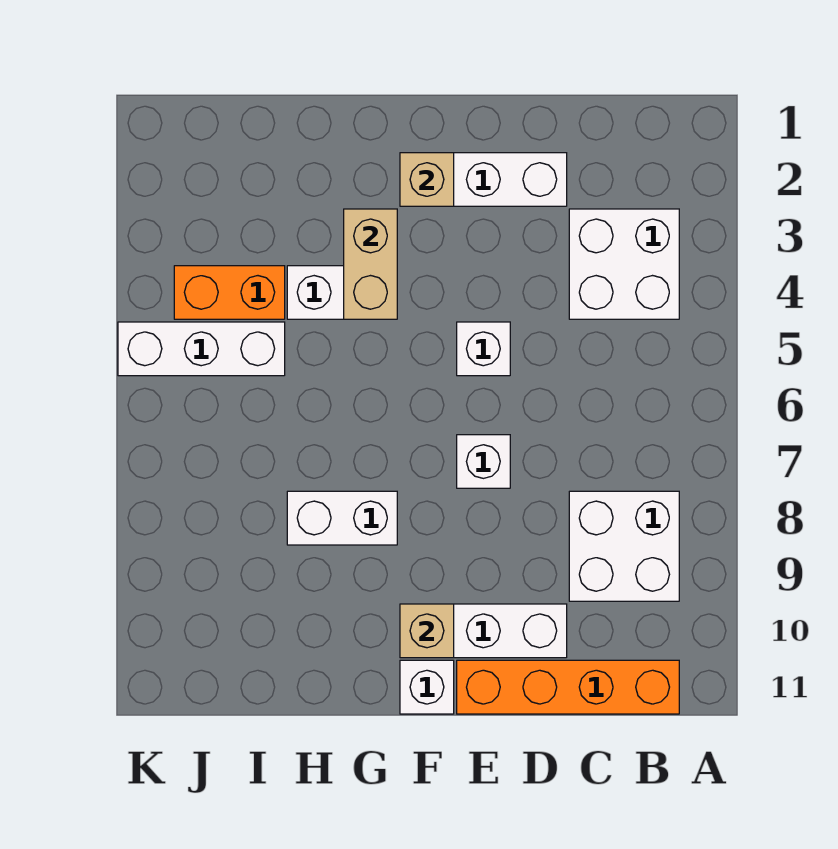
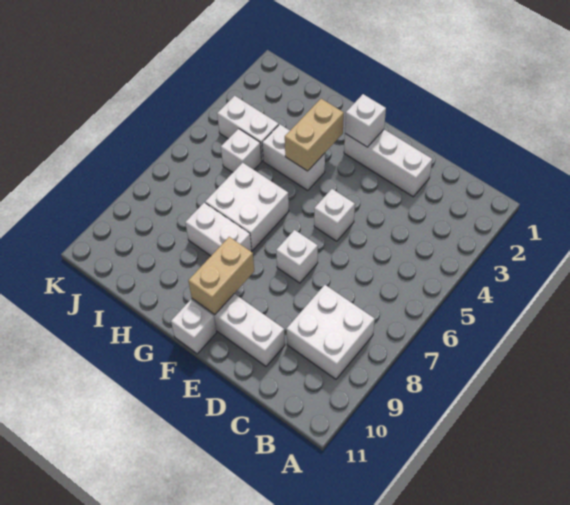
white brick B3:C4 level 1 -> white brick G6:H7 level 1
orange brick B11:E11 level 1 -> none
tan brick F2 level 2 -> white brick F2 level 2
tan brick F10 level 2 -> tan brick F9:F10 level 2
orange brick I4:J4 level 1 -> white brick I4:J4 level 1
white brick I5:K5 level 1 -> white brick I5 level 1

